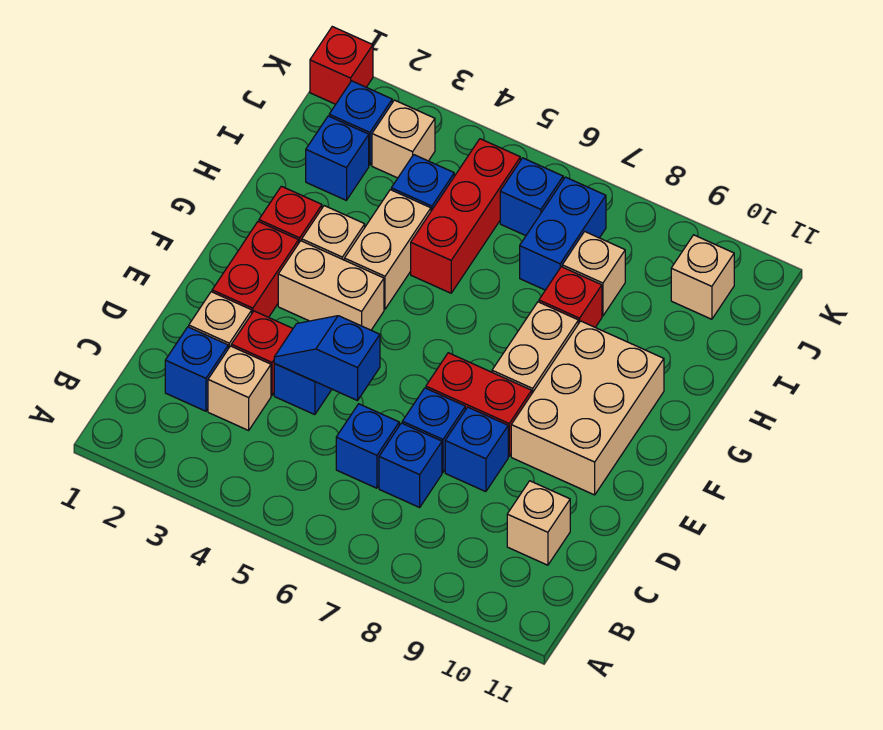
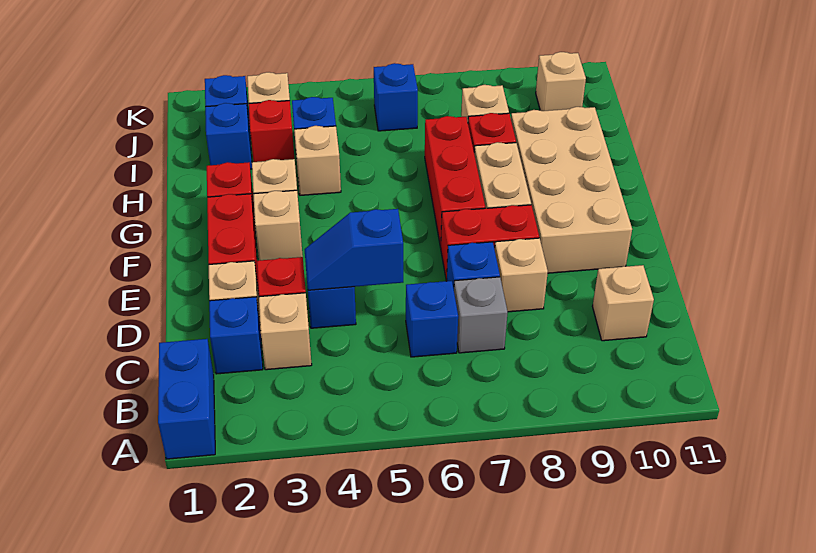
blue brick C7 level 1 -> grey brick C7 level 1
blue brick D8 level 1 -> tan brick D8 level 1
tan brick E9:G10 level 1 -> tan brick E9:H10 level 1
tan brick F3:F4 level 1 -> tan brick F3 level 1
tan brick G4:H4 level 1 -> tan brick H4 level 1
red brick H5:J5 level 1 -> red brick F7:H7 level 1
blue brick I7:J7 level 1 -> blue brick A1:B1 level 1
red brick K1 level 1 -> red brick I3 level 1

